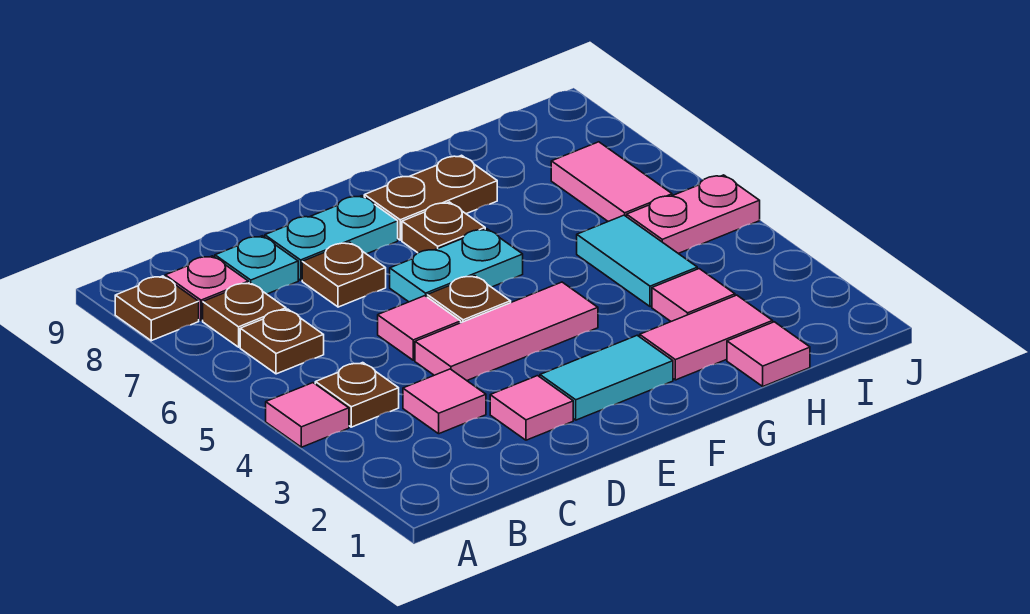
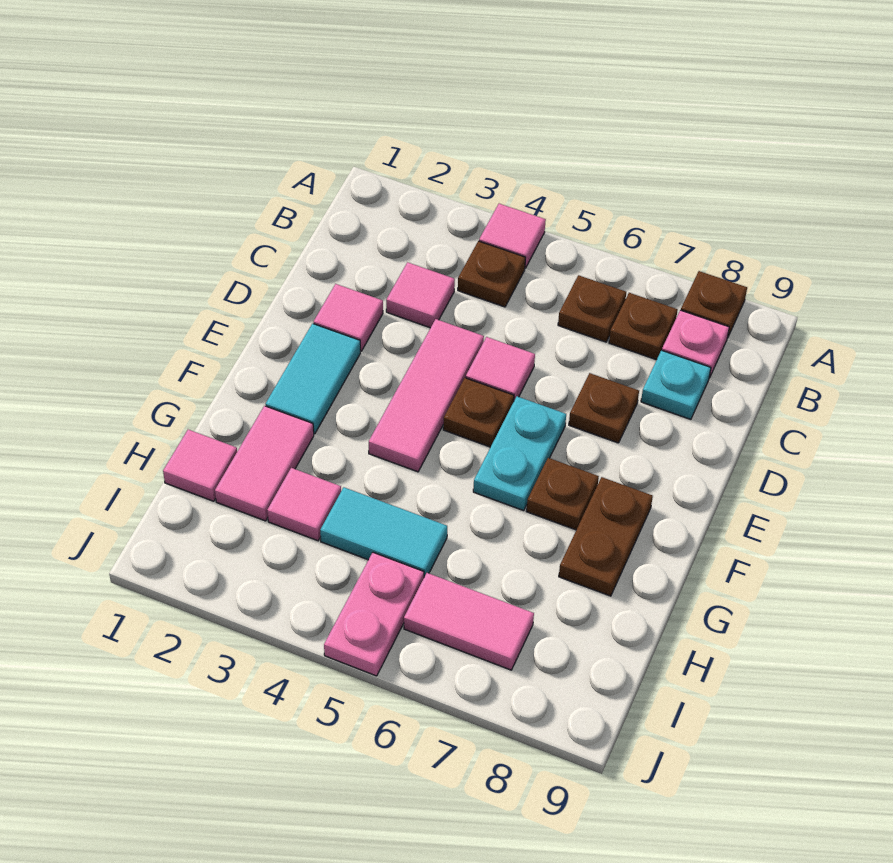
cyan plate D8:E8 level 1 -> none

